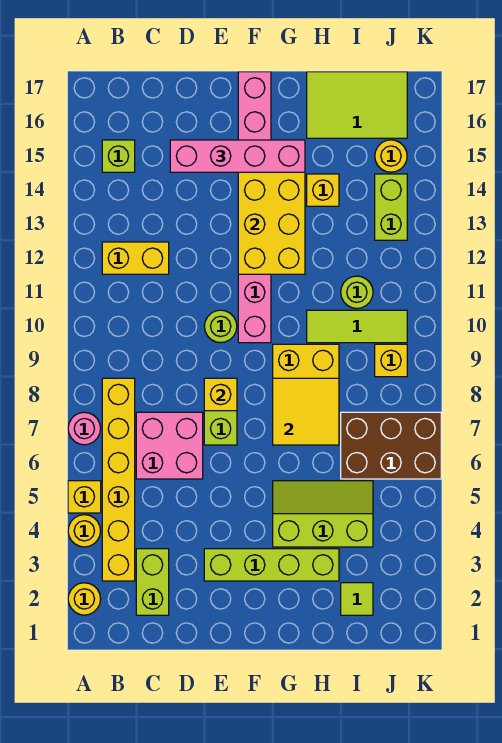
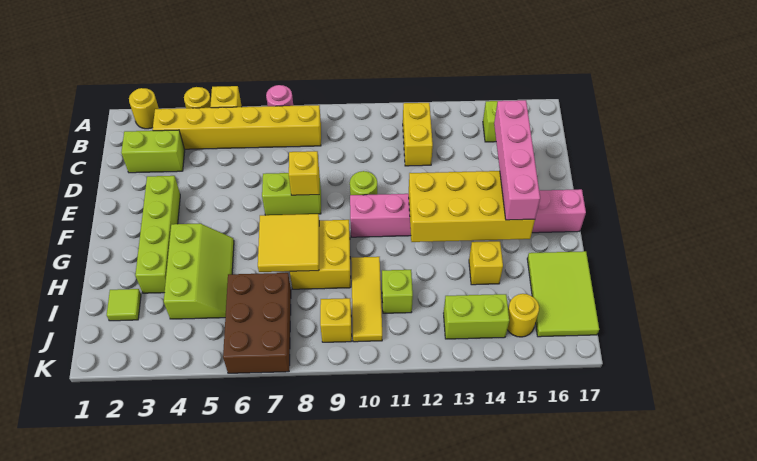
pink brick C6:D7 level 1 -> none
lime tile H10:J10 level 1 -> yellow tile H10:J10 level 1
lime round brick I11 level 1 -> lime brick I11 level 1

